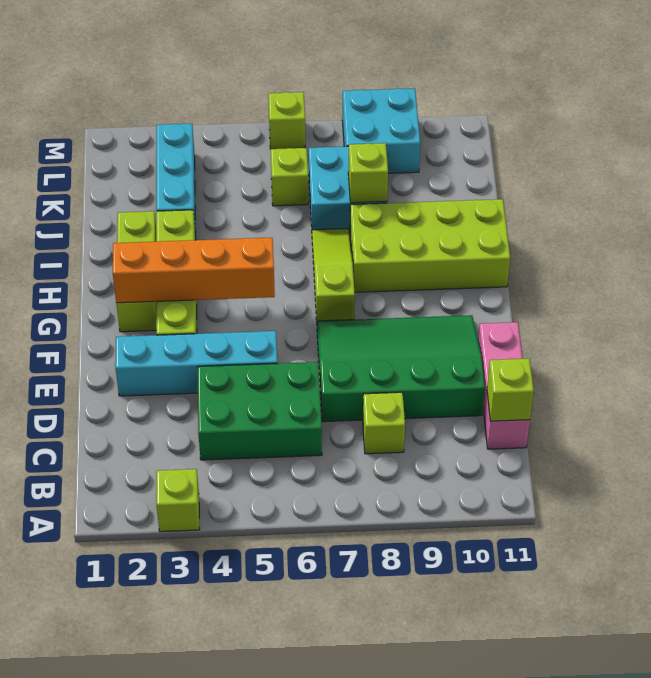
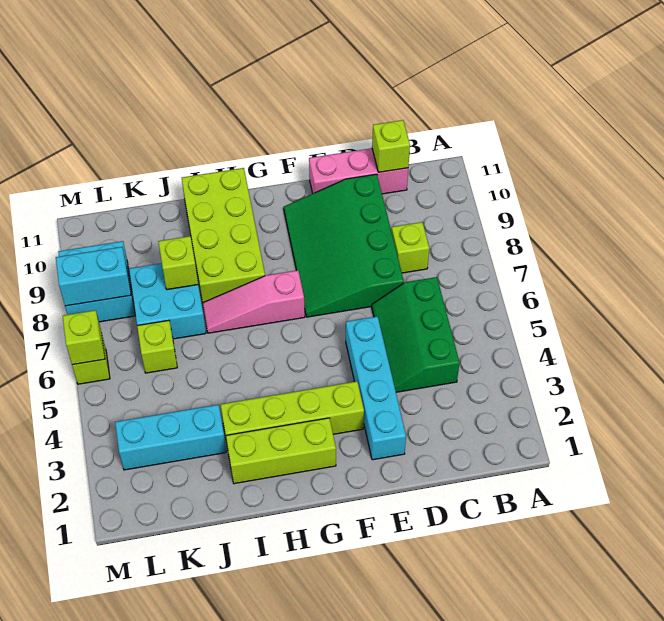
lime brick A3 level 1 -> lime brick M6 level 2
green brick C4:D6 level 1 -> green slope C4:D6 level 1 top C
orange brick G2:G5 level 2 -> none
lime slope G7:I7 level 1 top G -> pink slope G7:I7 level 1 top G
none -> cyan brick L8:M8 level 2

